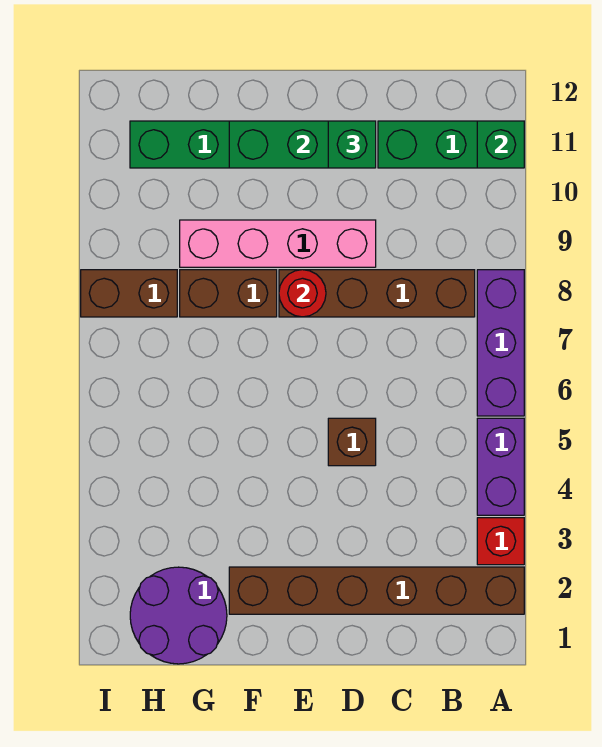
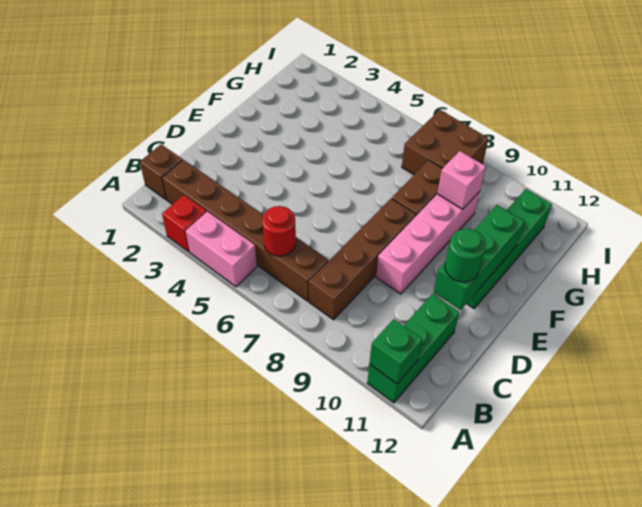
brown brick A2:F2 level 1 -> brown brick B2:B7 level 1
purple brick A4:A5 level 1 -> pink brick A4:A5 level 1
purple brick A6:A8 level 1 -> none
brown brick D5 level 1 -> brown brick B1 level 1
green brick D11 level 3 -> green round brick D11 level 3
red round brick E8 level 2 -> red round brick B6 level 2
purple round brick G1:H2 level 1 -> none
none -> pink brick G9 level 2
brown brick H8:I8 level 1 -> brown brick H7:I8 level 1

